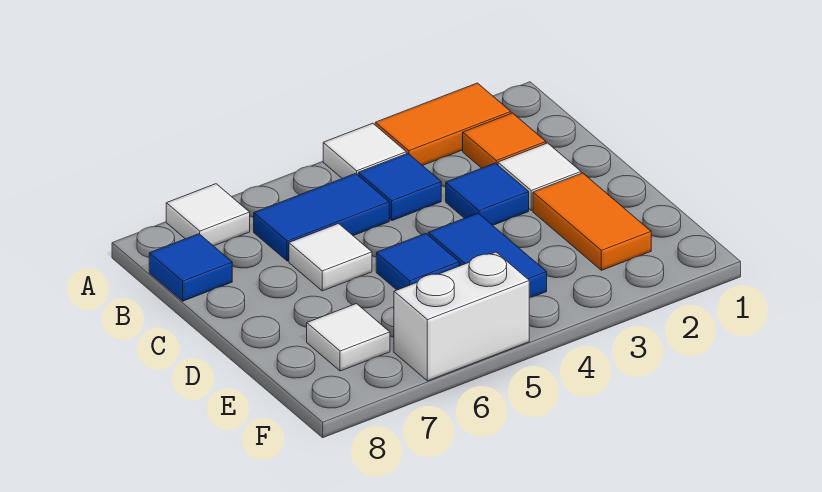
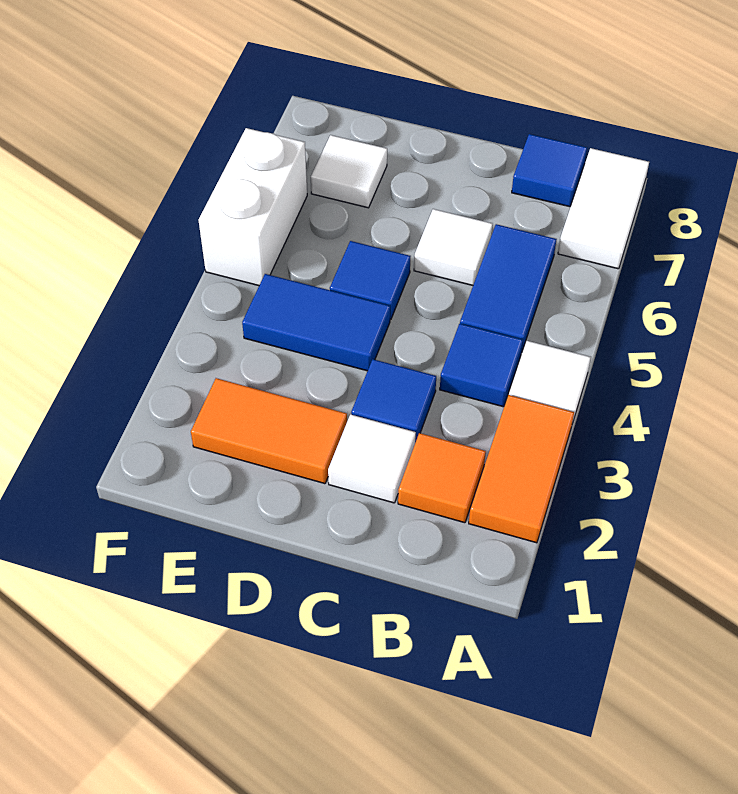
white tile A7 level 1 -> white tile A7:A8 level 1

